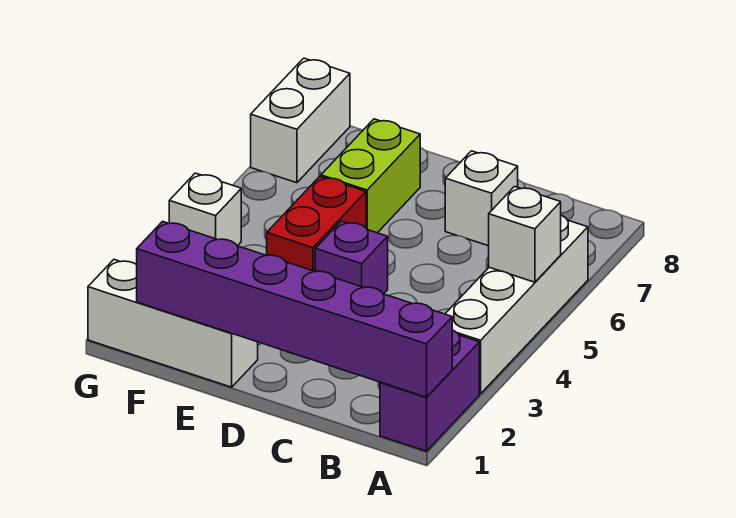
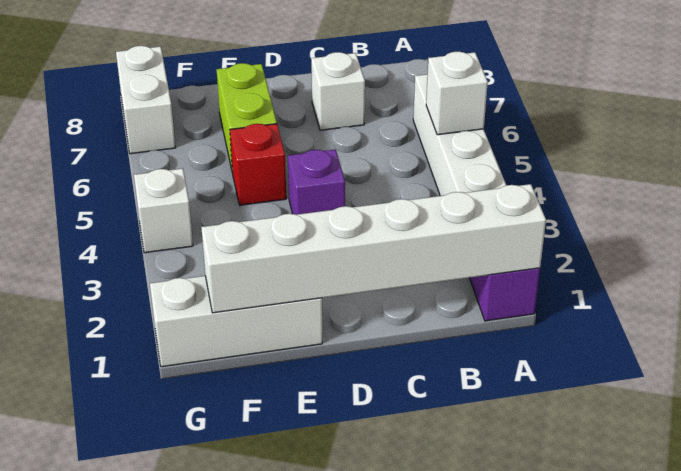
purple brick A1:F1 level 2 -> white brick A1:F1 level 2
red brick E4:E5 level 1 -> red brick E5 level 1

